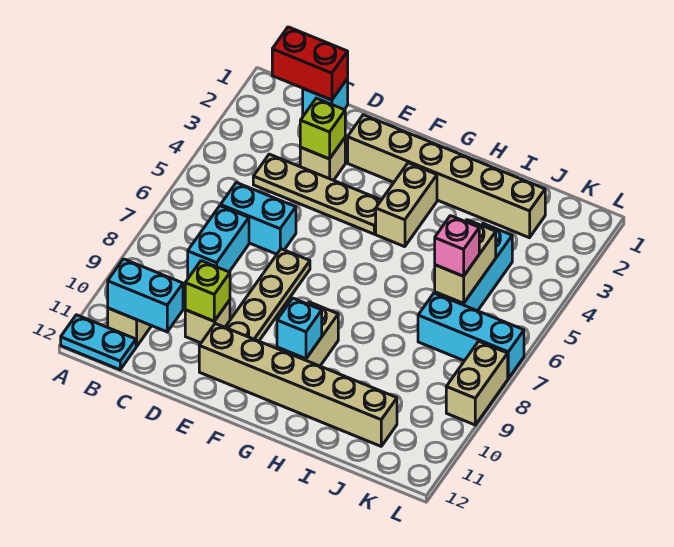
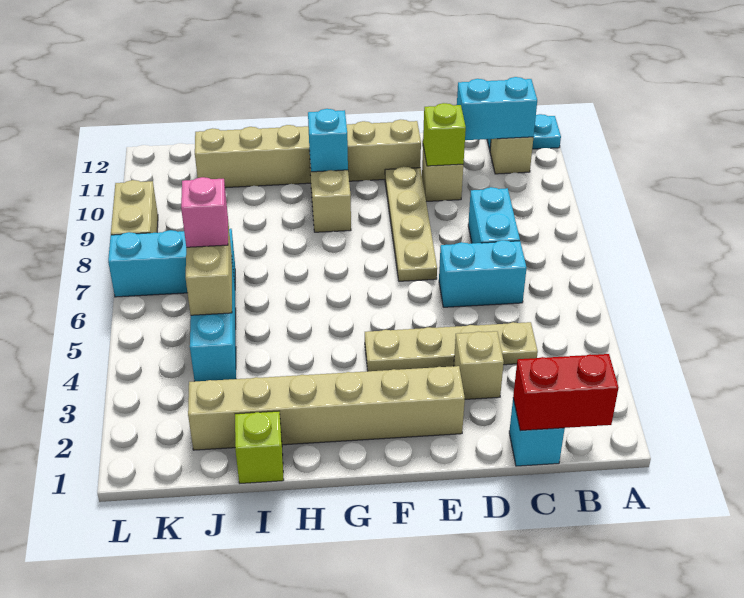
lime brick D3 level 2 -> lime brick I1 level 1
tan brick G3:G4 level 1 -> none

